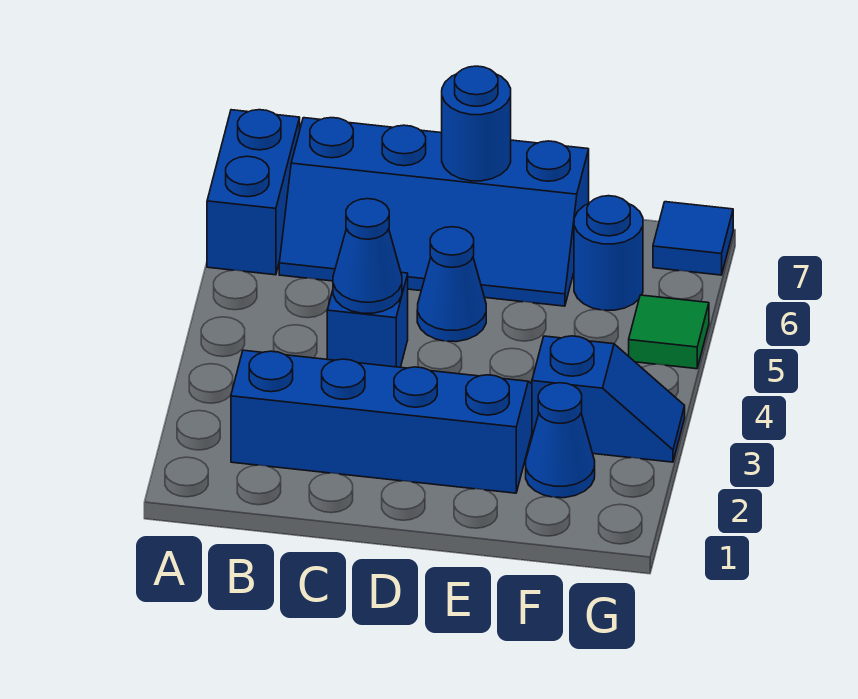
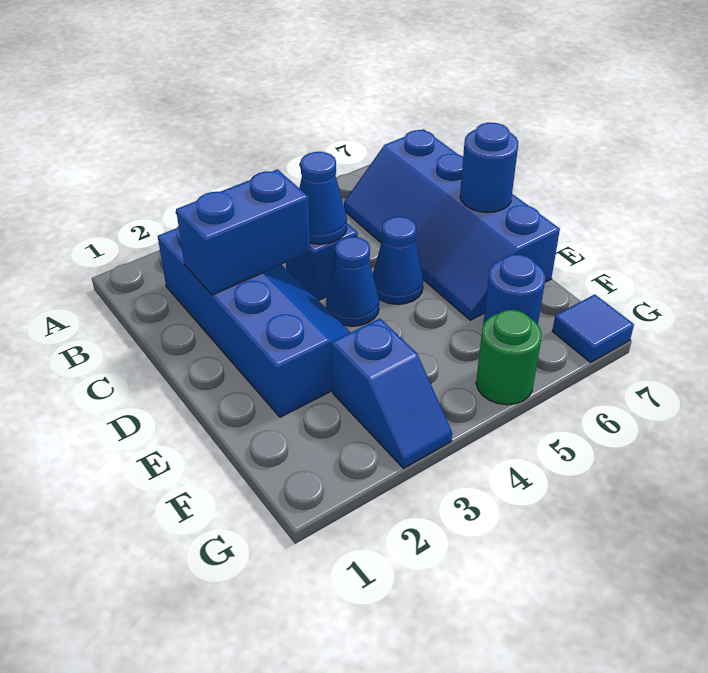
blue brick A6:A7 level 1 -> blue brick C2:C3 level 2
blue cone F2 level 1 -> blue cone D4 level 1
green tile G5 level 1 -> green round brick G5 level 1

